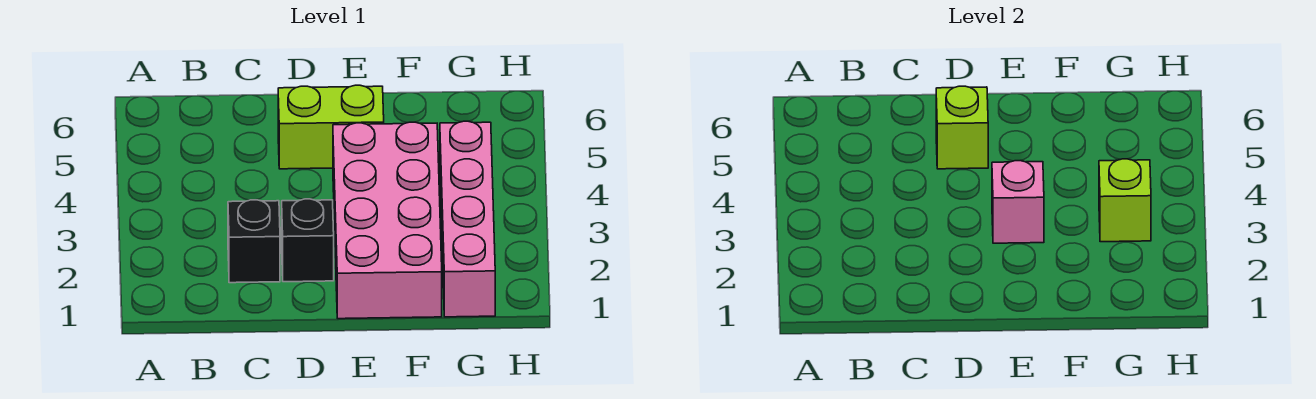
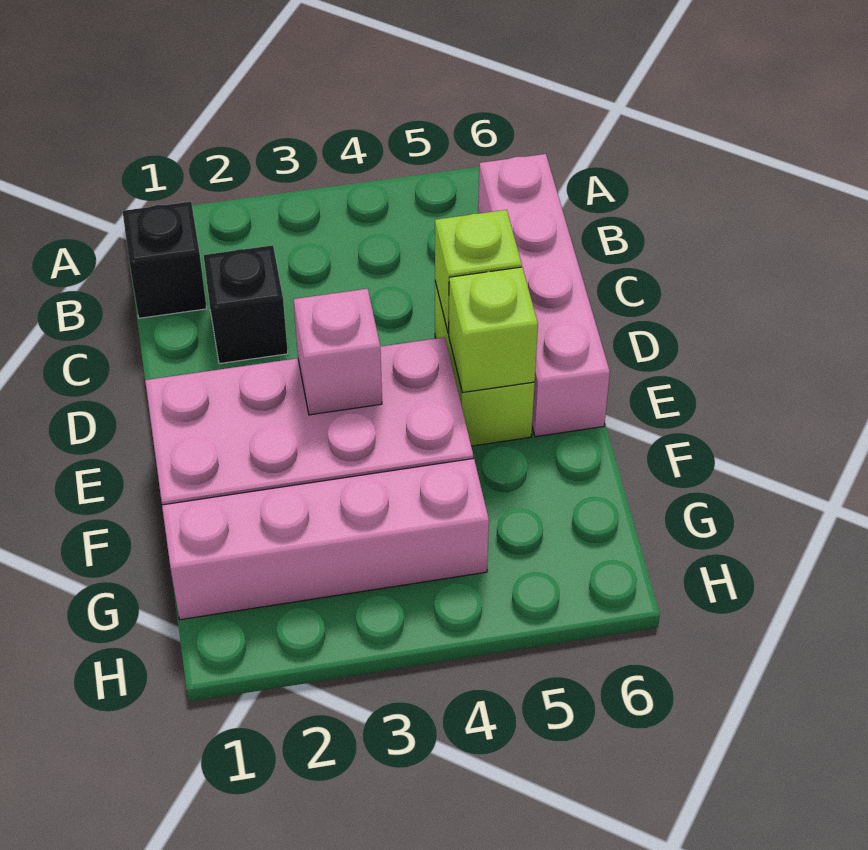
none -> pink brick B6:E6 level 1
black brick D2 level 1 -> black brick B1 level 1
lime brick G3 level 2 -> lime brick E5 level 2

